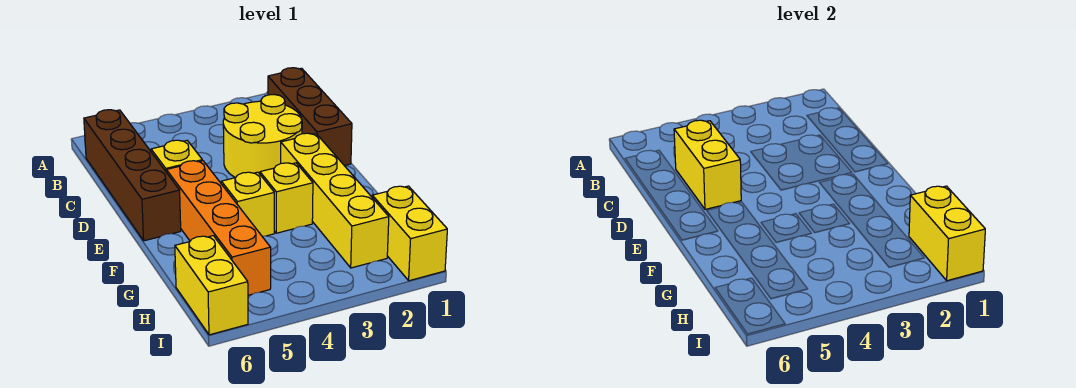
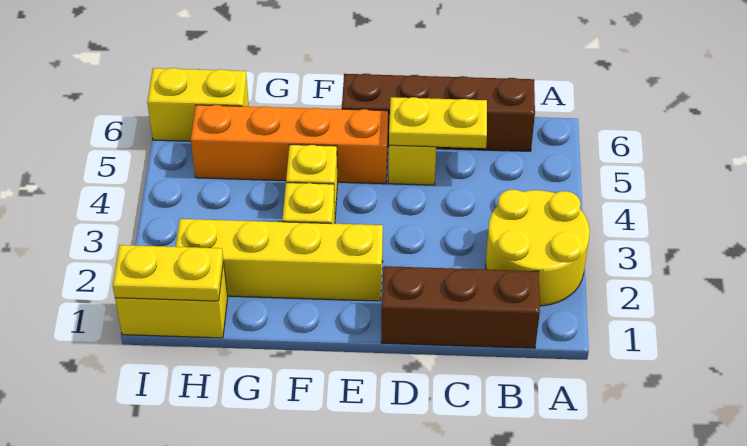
yellow round brick C2:D3 level 1 -> yellow round brick A2:B3 level 1
yellow brick C5:D5 level 2 -> yellow plate C5:D5 level 2
yellow brick H1:I1 level 2 -> yellow plate H1:I1 level 2

